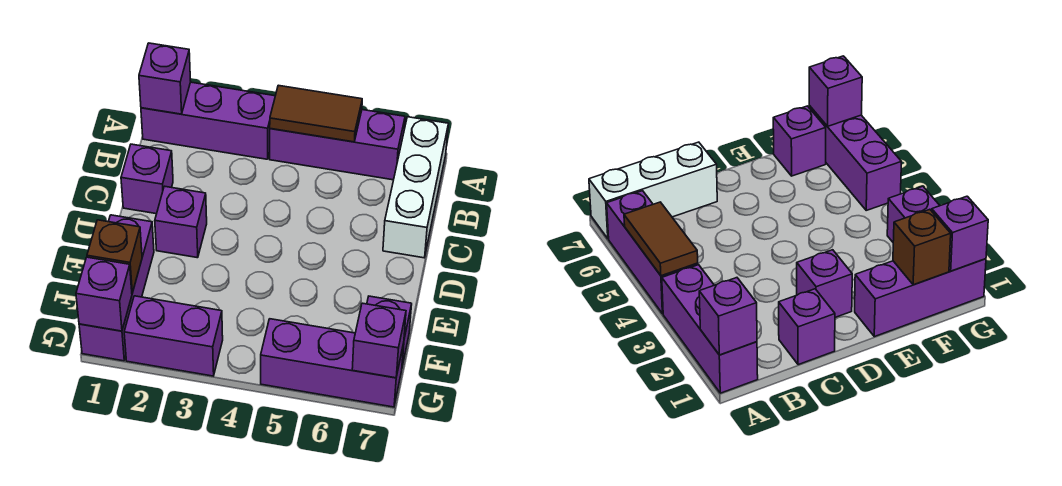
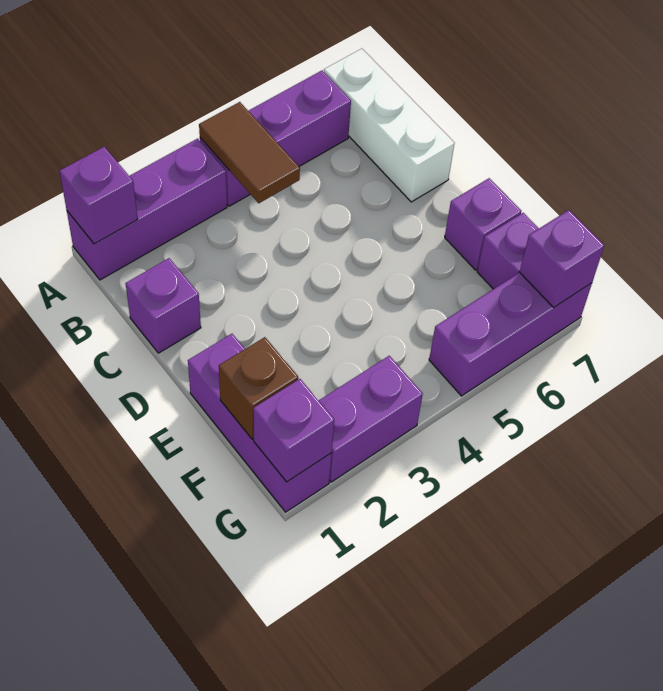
brown tile A4:A5 level 2 -> brown tile A4:B4 level 2
purple brick D2 level 1 -> purple brick E7 level 1

